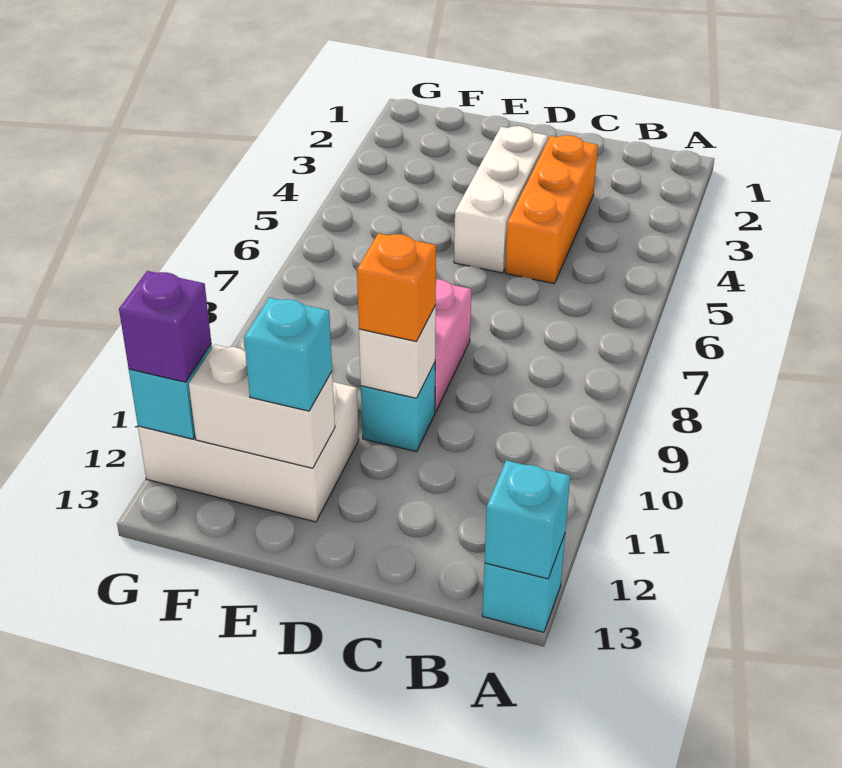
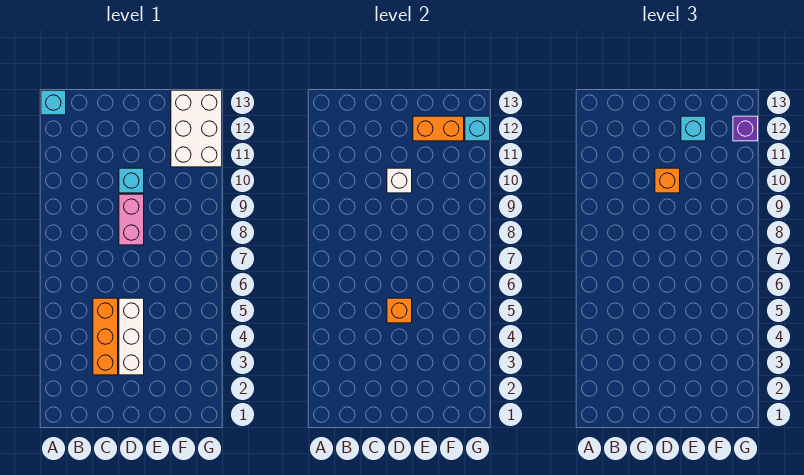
cyan brick A13 level 2 -> none
none -> orange brick D5 level 2
white brick E11:G12 level 1 -> white brick F11:G13 level 1
white brick E12:F12 level 2 -> orange brick E12:F12 level 2

